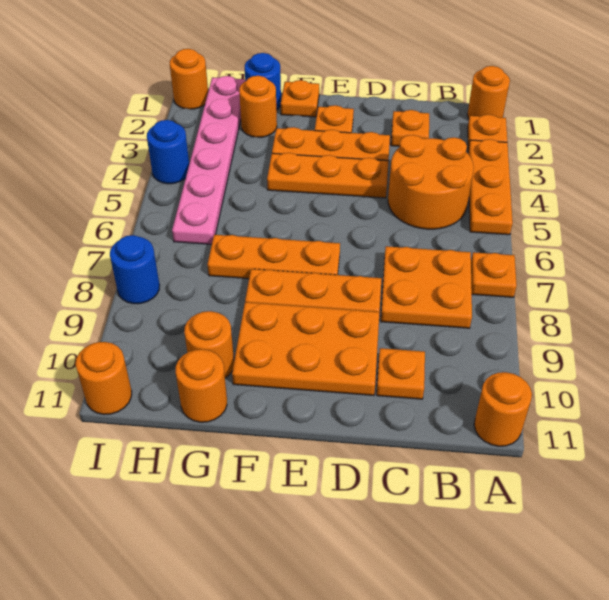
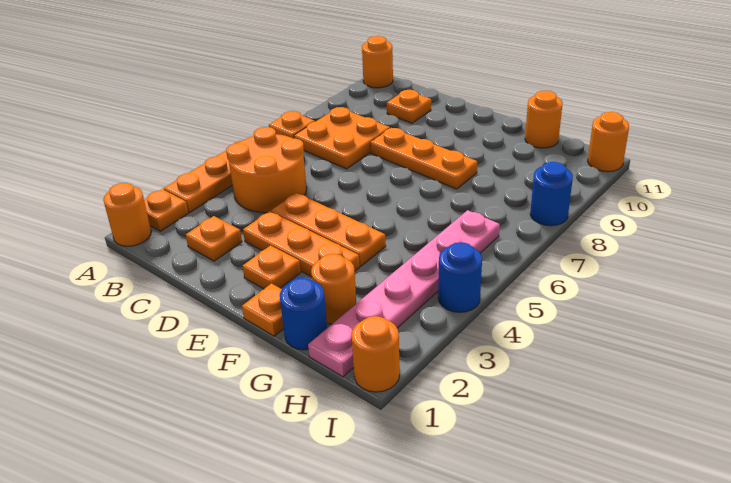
orange plate D9:F10 level 1 -> none
orange plate E7:G7 level 1 -> none
orange round brick G10 level 1 -> none

